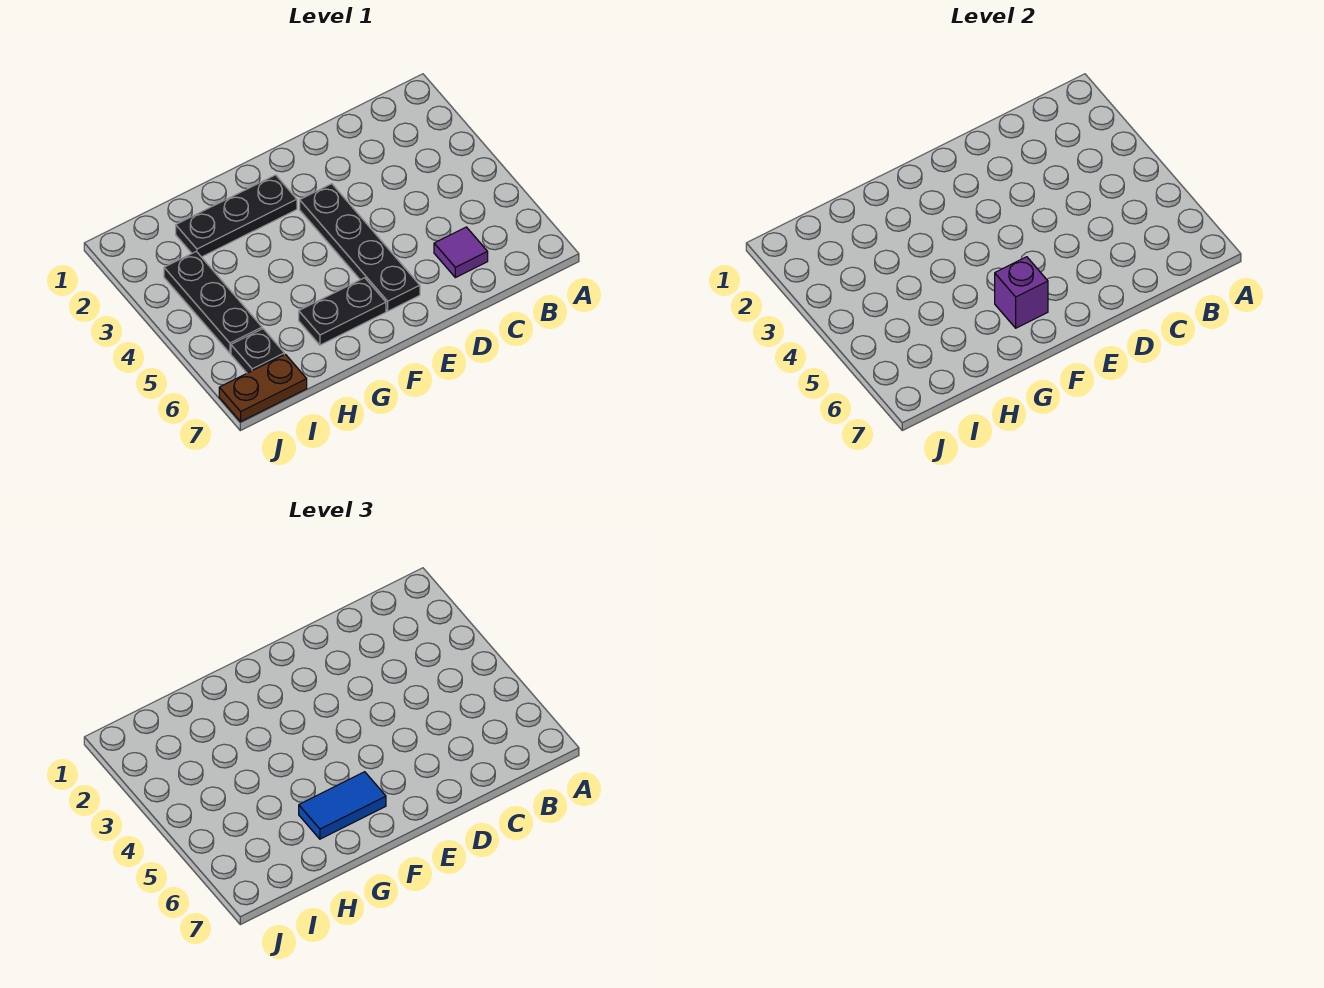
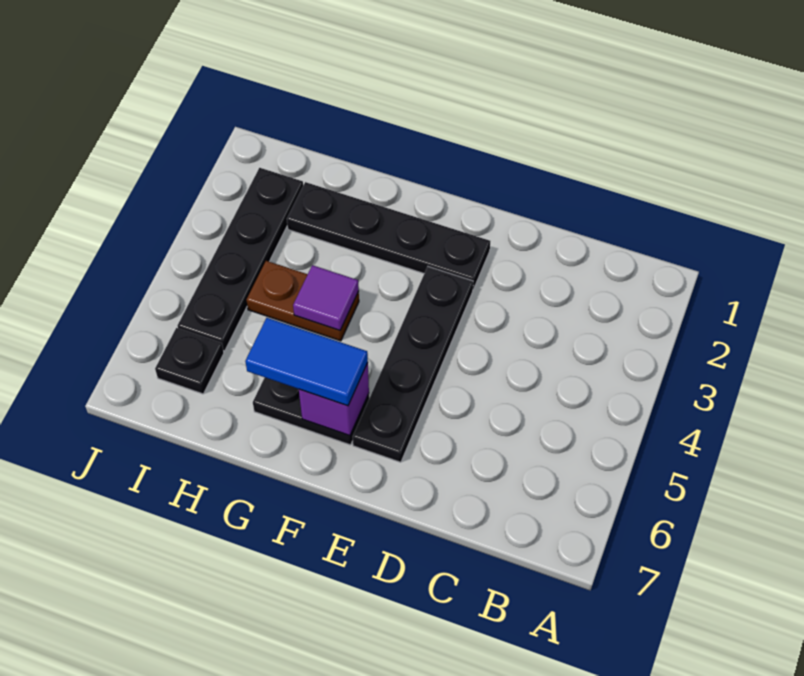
purple tile C6 level 1 -> purple tile G4 level 2
black plate F2:H2 level 1 -> black plate E2:H2 level 1
black plate I3:I5 level 1 -> black plate I2:I5 level 1
brown plate I7:J7 level 1 -> brown plate G4:H4 level 1

